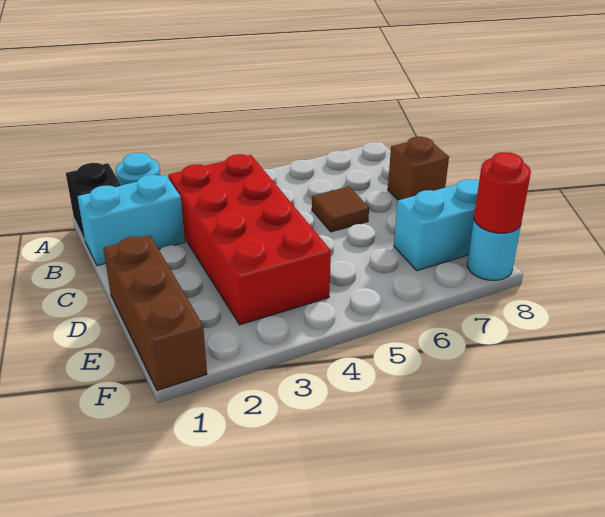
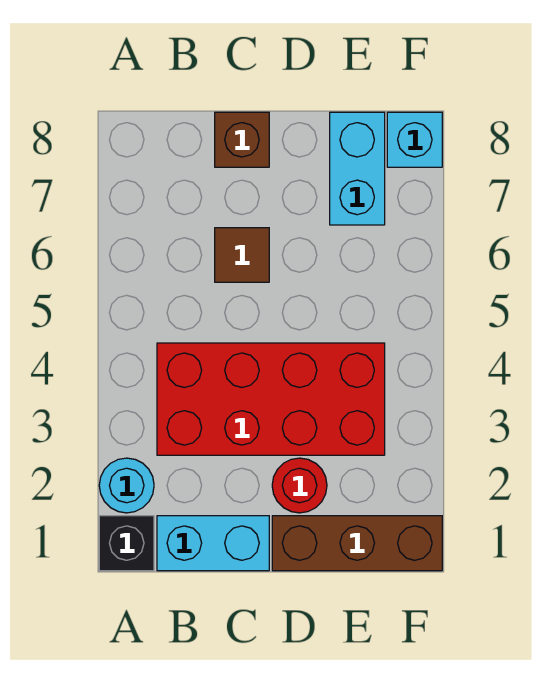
cyan brick B1:B2 level 1 -> cyan brick B1:C1 level 1
cyan round brick F8 level 1 -> cyan brick F8 level 1
red round brick F8 level 2 -> red round brick D2 level 1

